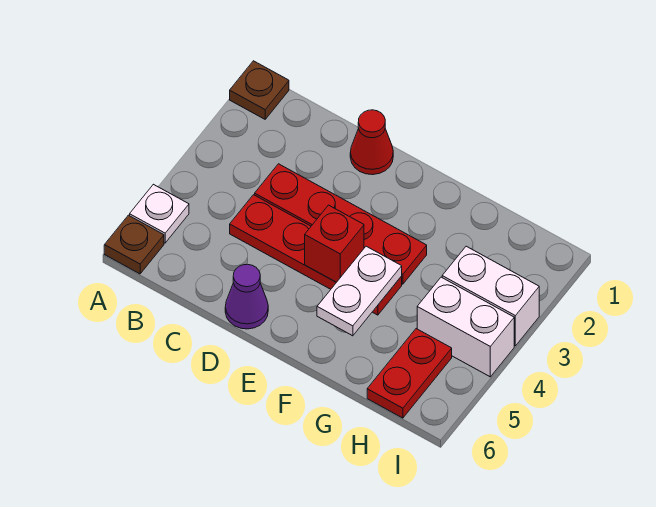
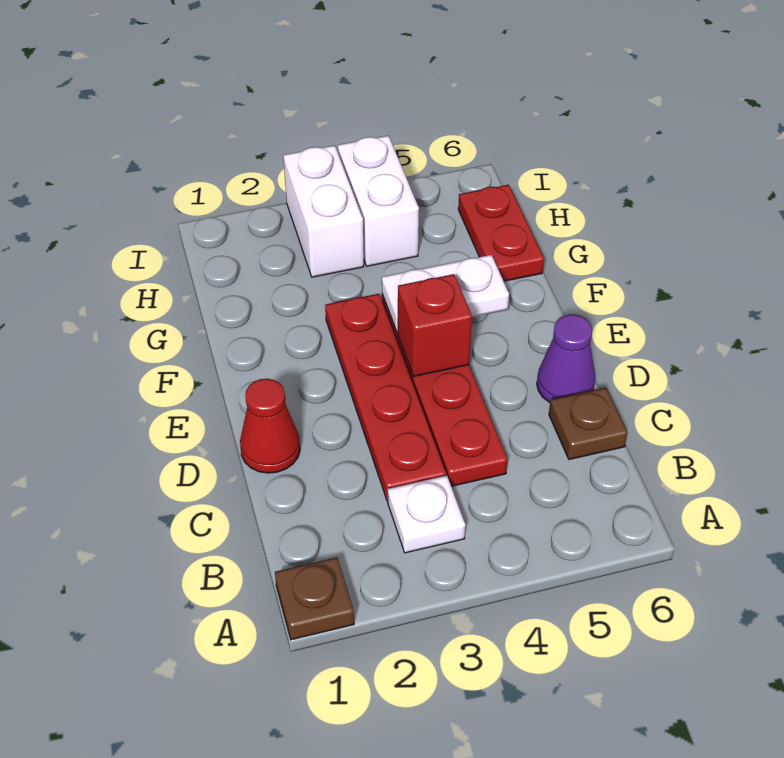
white plate A5 level 1 -> white plate B3 level 1
brown plate A6 level 1 -> brown plate C6 level 1
red plate H5:H6 level 1 -> red plate G6:H6 level 1

